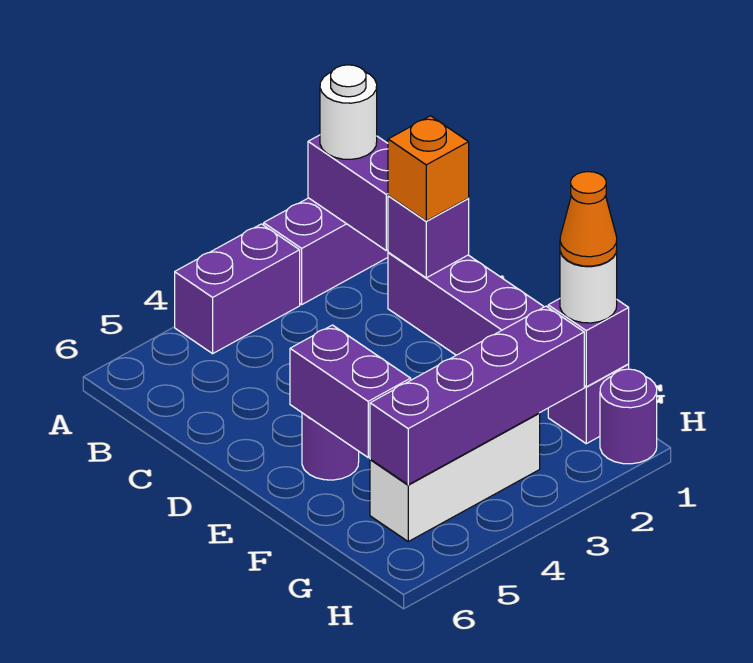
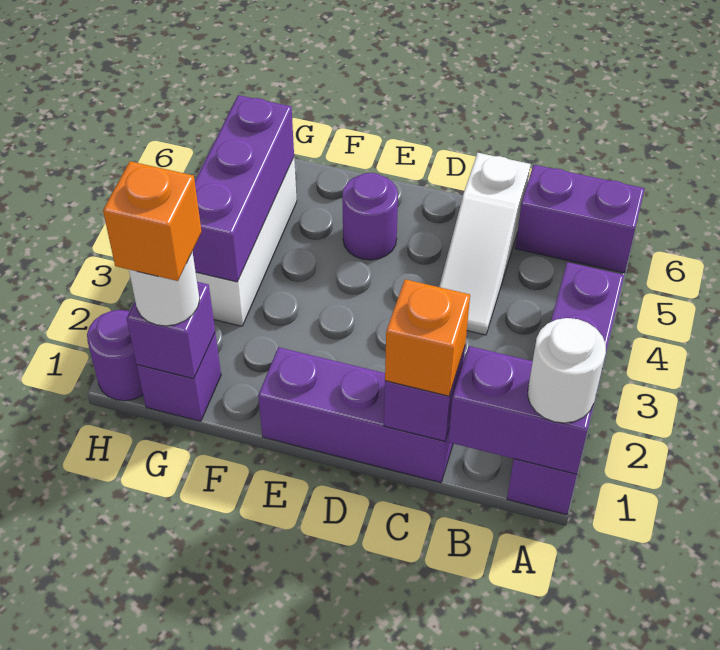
none -> white slope C4:C6 level 1 top 6
purple brick E5:F5 level 2 -> purple brick A6:B6 level 1
orange cone G1 level 4 -> orange brick G1 level 4
purple brick G2:G5 level 2 -> purple brick G3:G5 level 2

